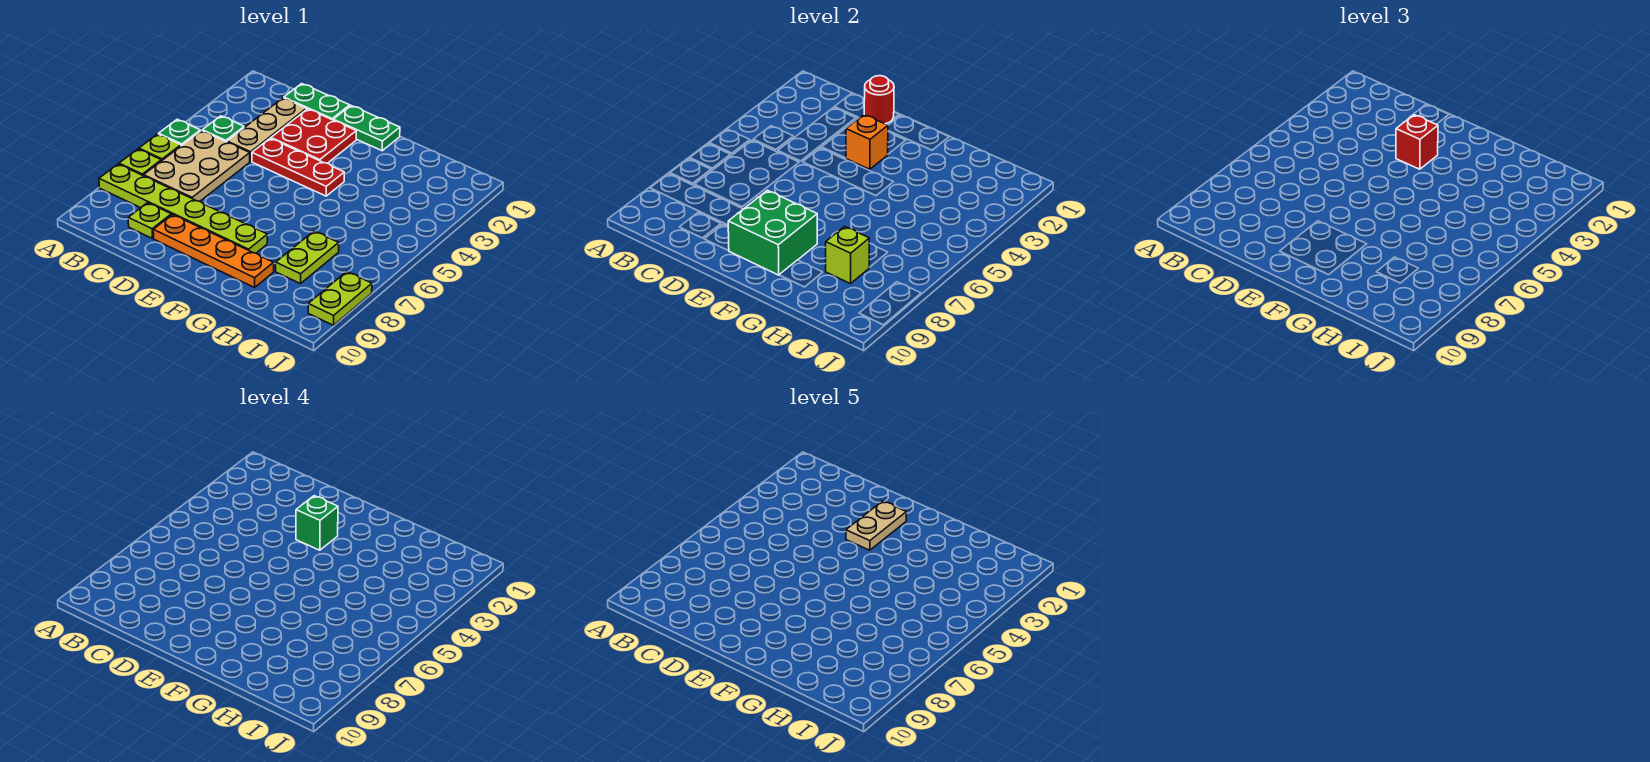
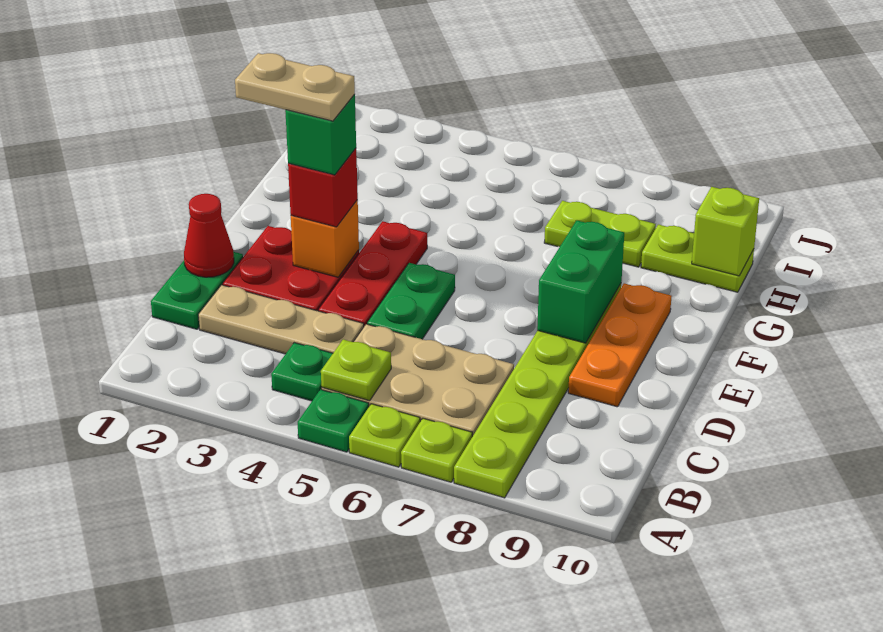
lime plate C9 level 1 -> lime plate B5 level 2
red round brick D1 level 2 -> red cone D1 level 2
orange plate D9:G9 level 1 -> orange plate D9:F9 level 1
green plate E1:F1 level 1 -> green plate D5:E5 level 1
green brick E8:F9 level 2 -> green brick E8:F8 level 2
lime brick H8 level 2 -> lime brick H10 level 2
lime plate J8:J9 level 1 -> lime plate H9:H10 level 1

